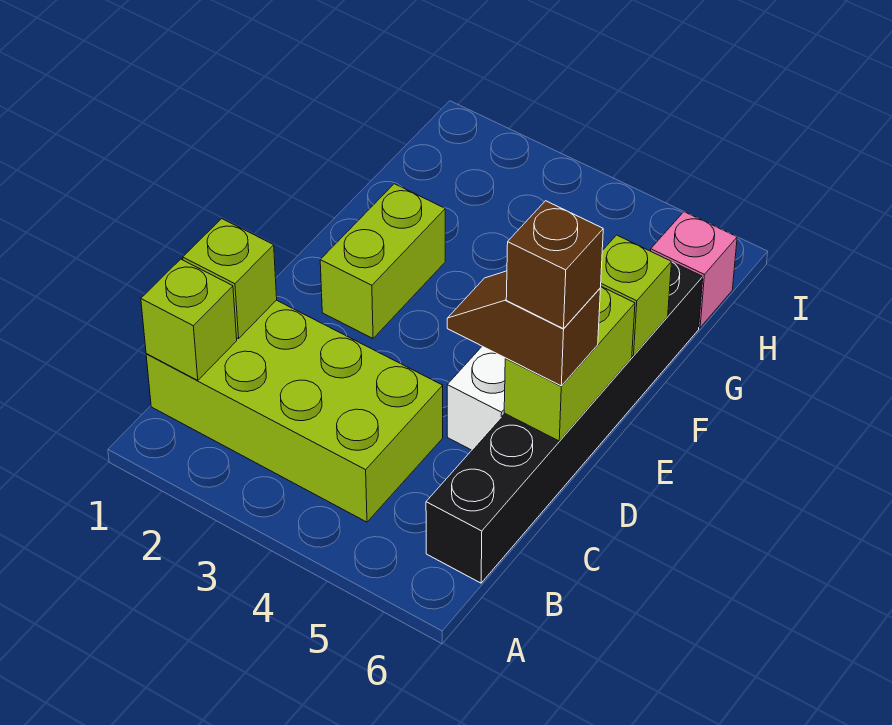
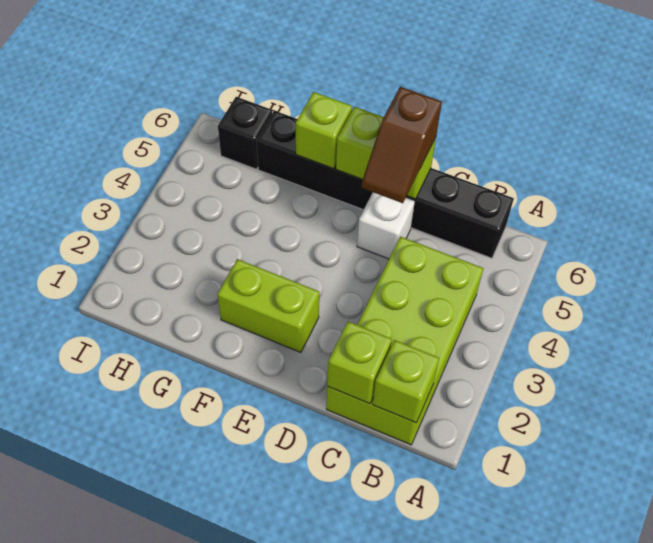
brown brick D6 level 4 -> none
pink brick H6 level 1 -> black brick H6 level 1

